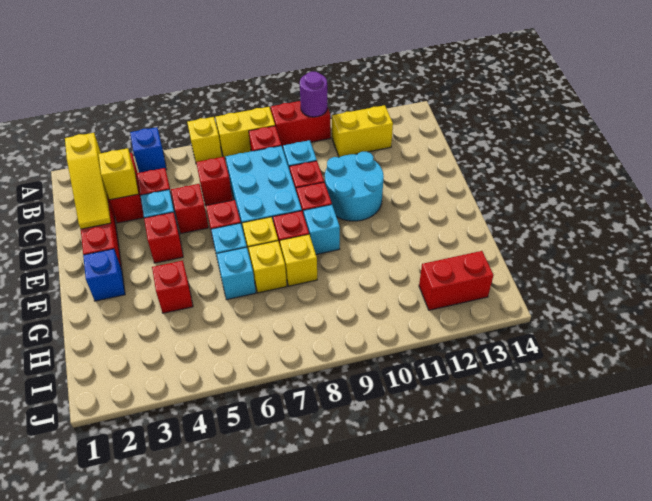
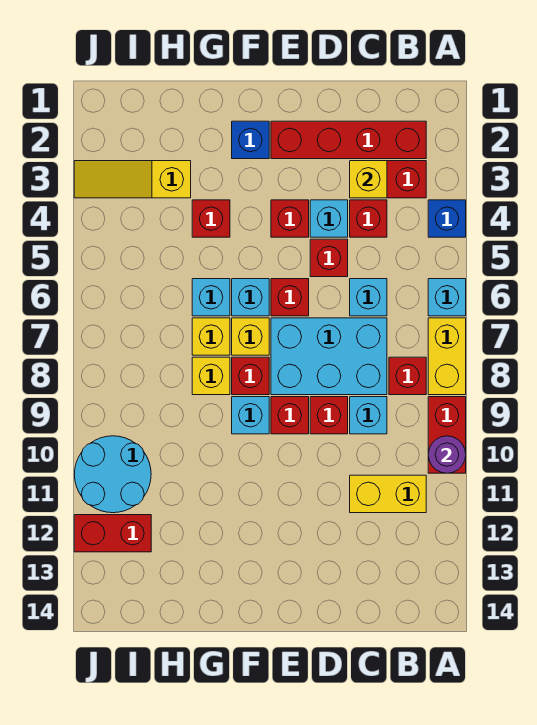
yellow brick A6 level 1 -> cyan brick A6 level 1
yellow slope B2:D2 level 2 top B -> yellow slope H3:J3 level 1 top H
yellow brick B11:B12 level 1 -> yellow brick B11:C11 level 1
red brick C6 level 1 -> cyan brick C6 level 1
cyan round brick D10:E11 level 1 -> cyan round brick I10:J11 level 1
red brick I12:I13 level 1 -> red brick I12:J12 level 1

